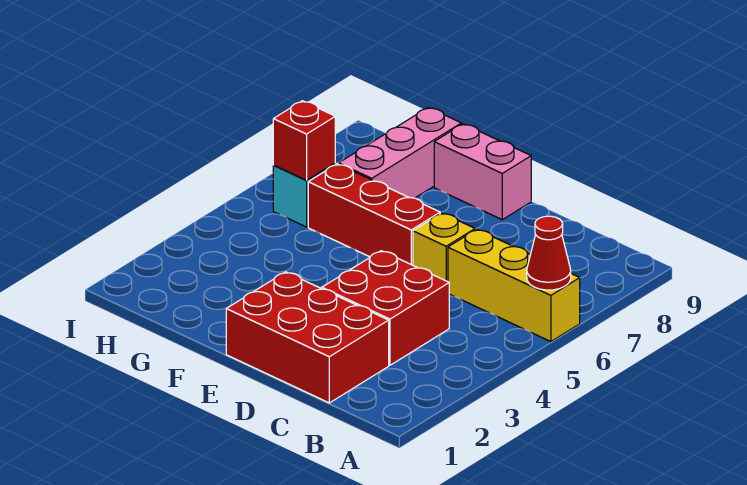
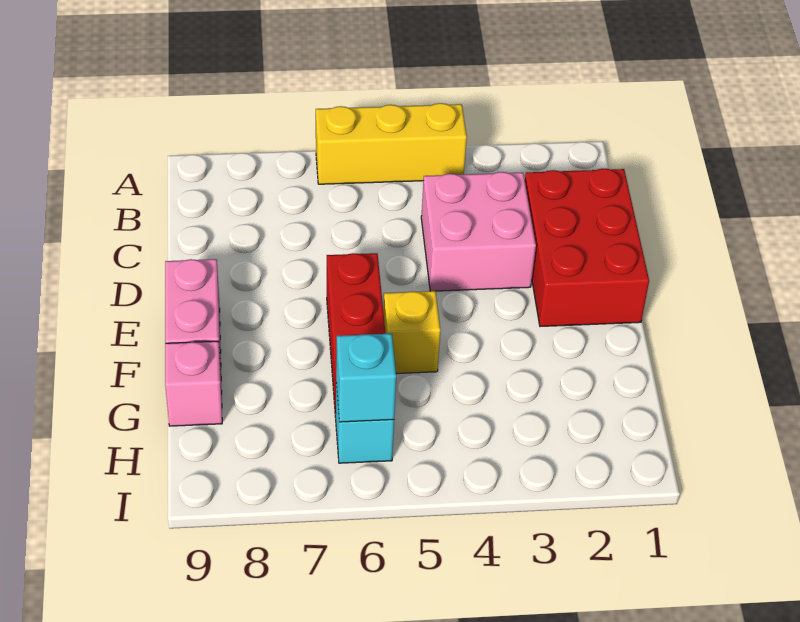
yellow brick A6:C6 level 1 -> yellow brick A4:A6 level 1
red cone A6 level 2 -> none
red brick C3:D4 level 1 -> pink brick C3:D4 level 1
yellow brick D6 level 1 -> yellow brick F5 level 1
pink brick G7:G9 level 1 -> pink brick G9 level 1
red brick H6 level 2 -> cyan brick H6 level 2

